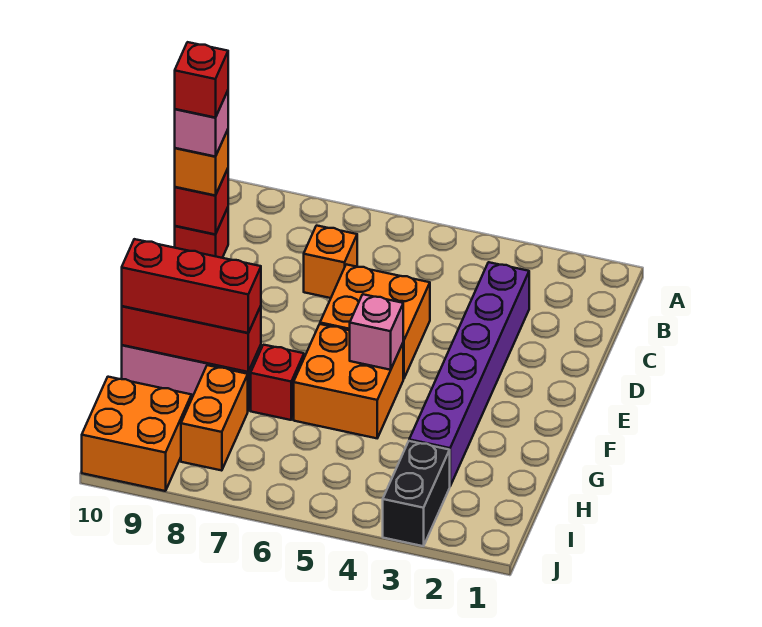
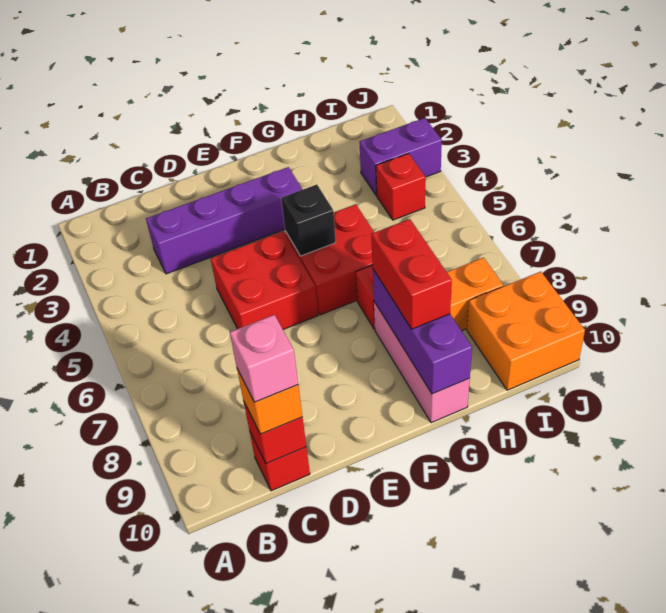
purple brick C3:H3 level 1 -> purple brick C3:F3 level 1
orange brick C7 level 1 -> none
red brick C10 level 5 -> red brick I4 level 1
orange brick D5:E6 level 1 -> red brick D5:E6 level 1
orange brick F5:G6 level 1 -> red brick F5:G6 level 1
pink brick F5 level 2 -> black brick F5 level 2
red brick G8:G10 level 2 -> purple brick G8:G10 level 2
red brick G8:G10 level 3 -> red brick G8:G9 level 3
black brick I3:J3 level 1 -> purple brick I3:J3 level 1

